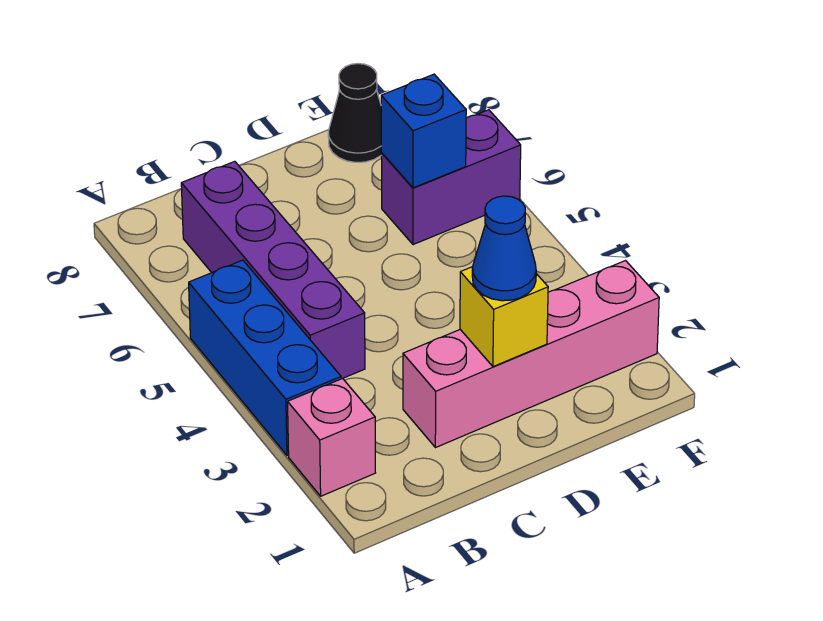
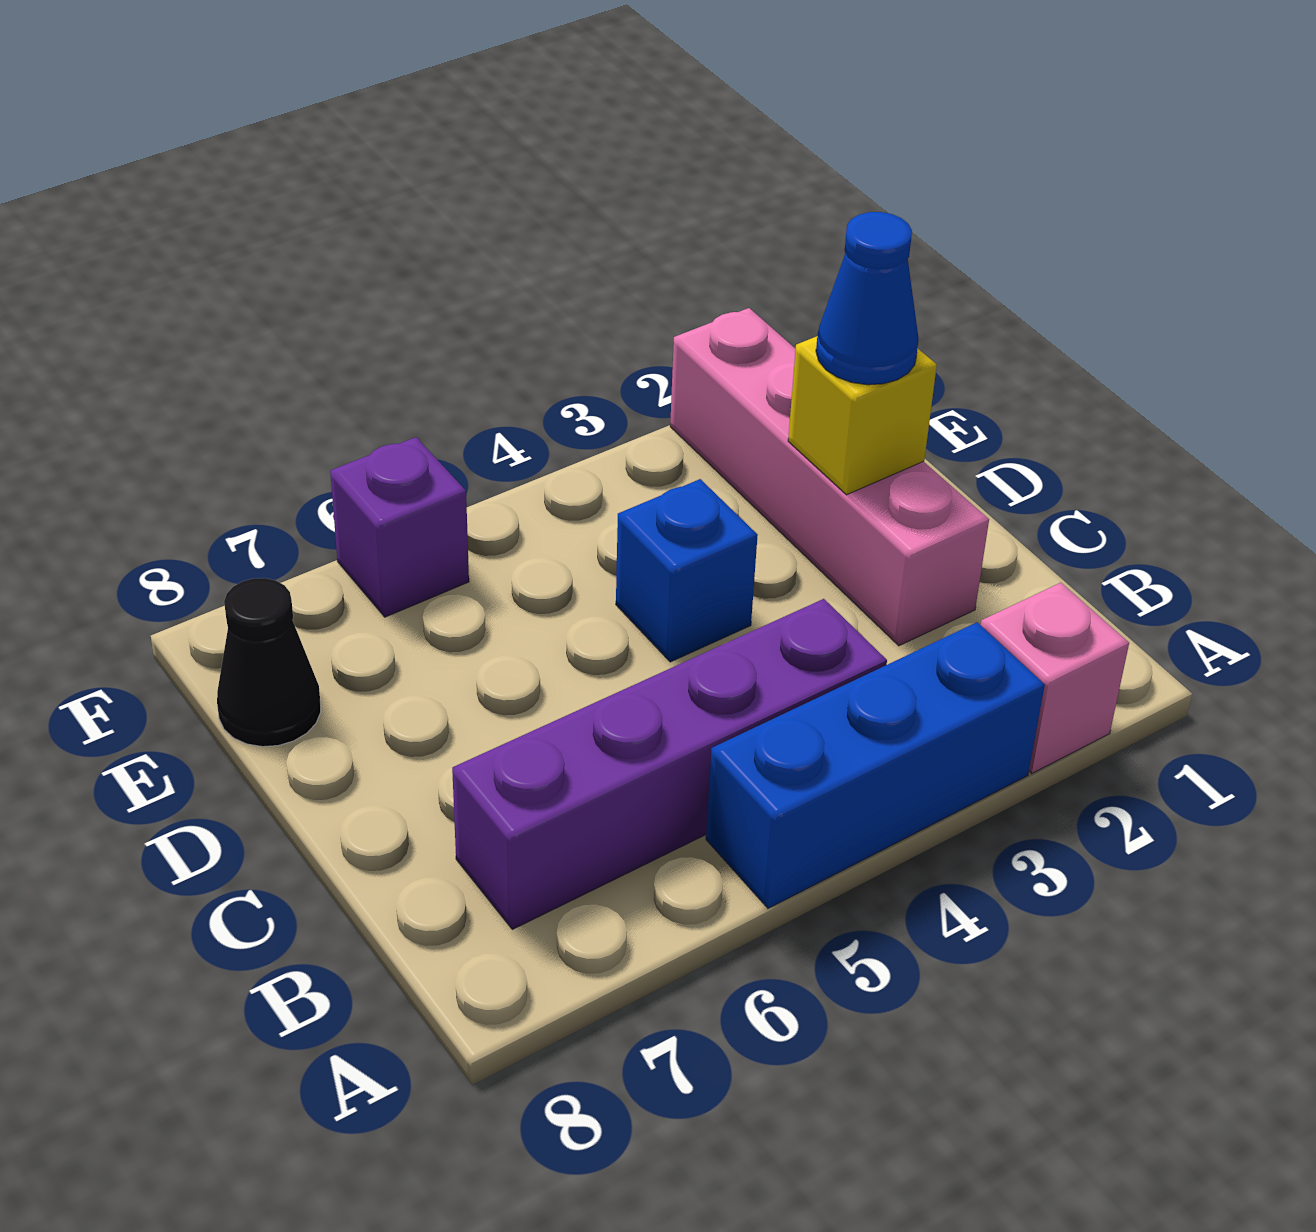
purple brick E6:F6 level 1 -> purple brick F6 level 1
blue brick E6 level 2 -> blue brick D4 level 1

